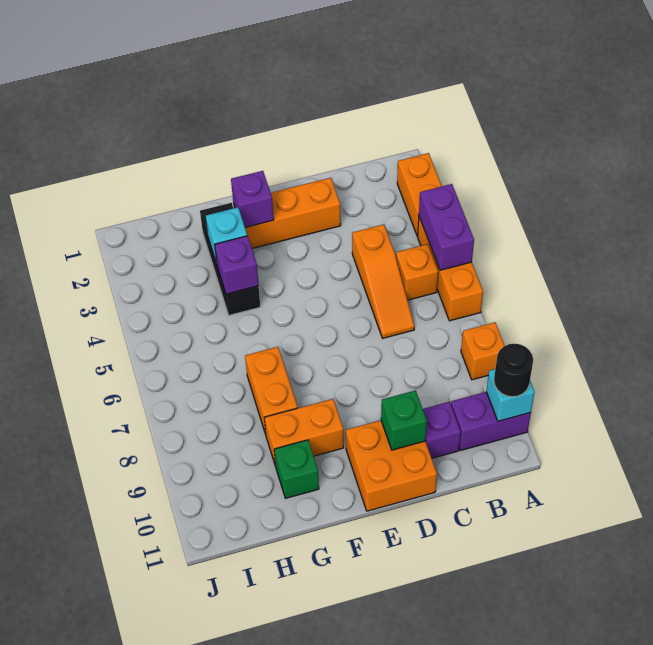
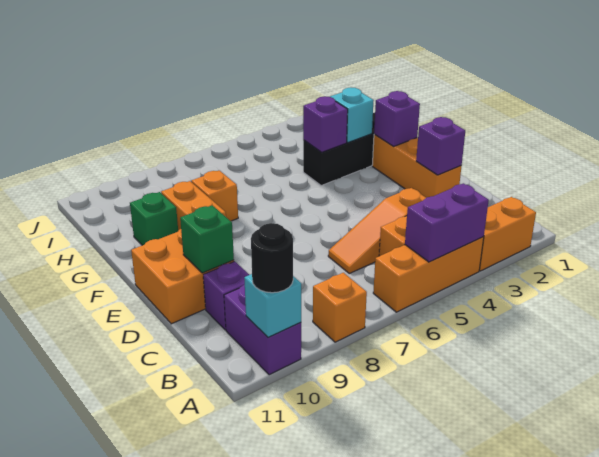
none -> purple brick D2 level 2
orange brick G7:G8 level 1 -> orange brick G8 level 1

